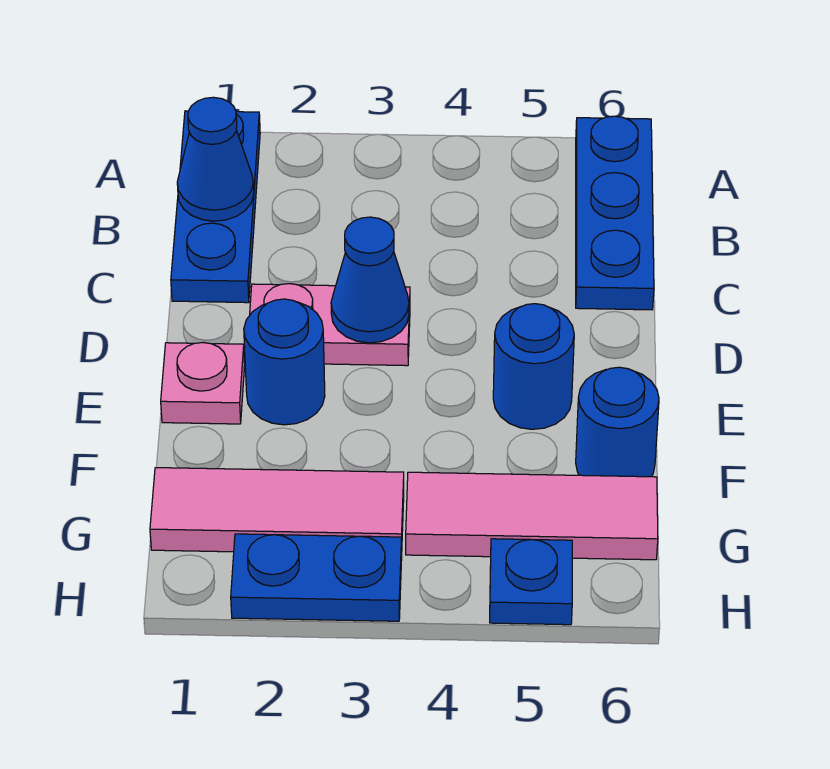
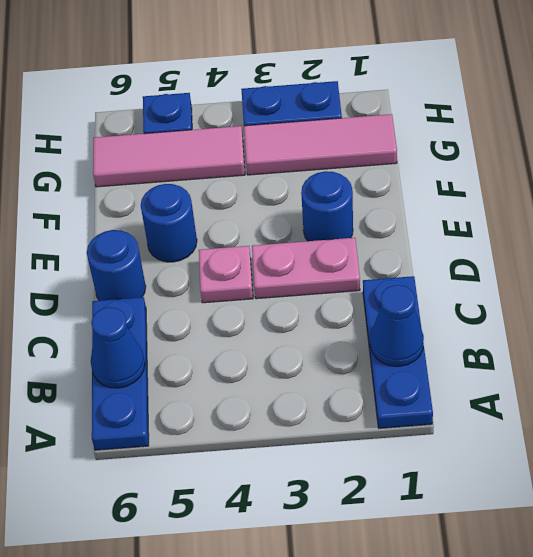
blue cone D3 level 2 -> blue cone B6 level 2
pink plate E1 level 1 -> pink plate D4 level 1
blue round brick F6 level 1 -> blue round brick D6 level 1

